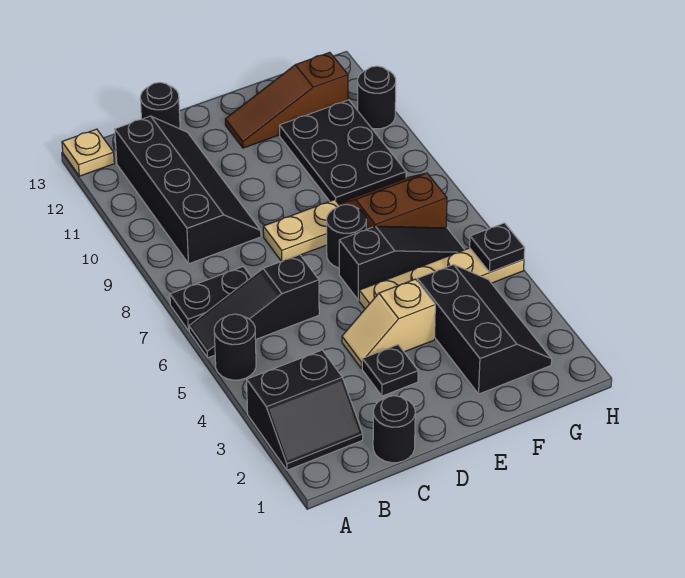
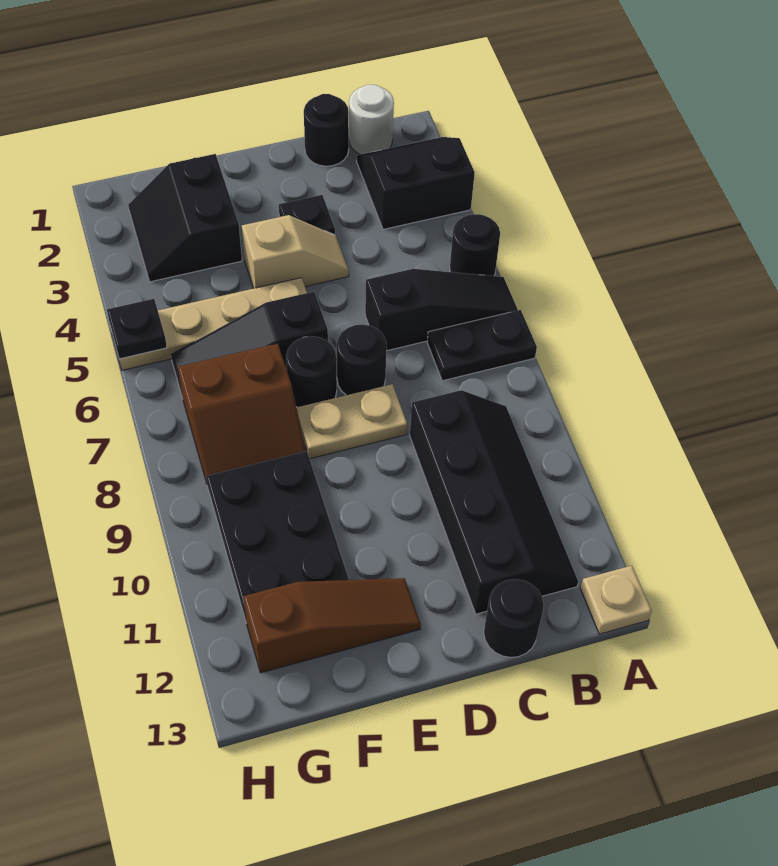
none -> white round brick B1 level 1
black slope B9:C12 level 1 top B -> black slope B9:C12 level 1 top C
black slope F2:G4 level 1 top F -> black slope F2:G3 level 1 top F
black round brick H11 level 1 -> black round brick D7 level 1

